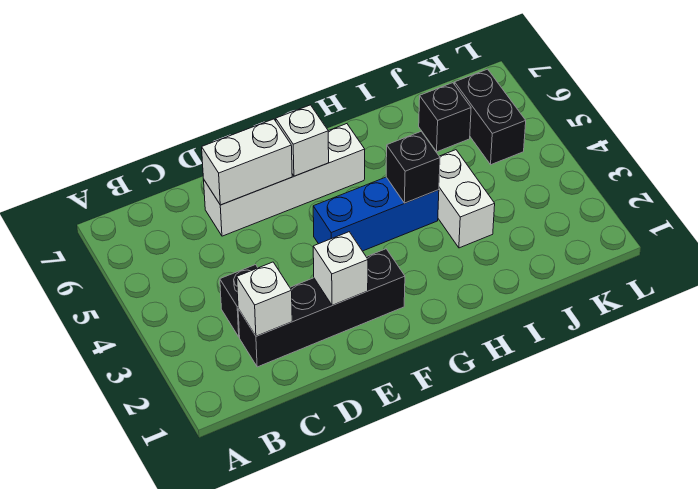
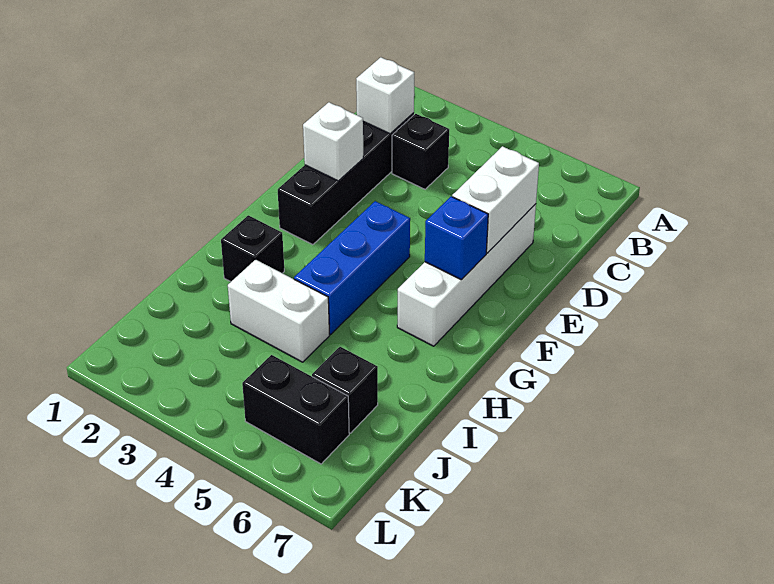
white brick F6 level 2 -> blue brick F6 level 2
black brick H4 level 2 -> black brick H2 level 1

